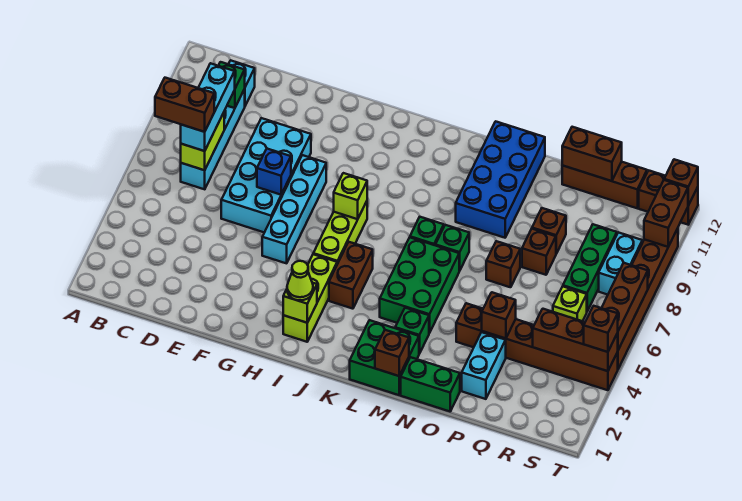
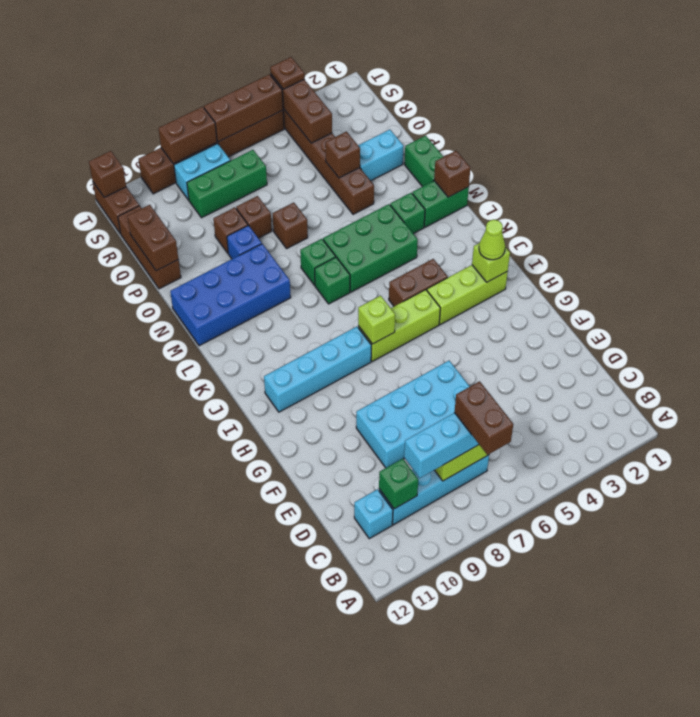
blue brick F7 level 2 -> blue brick O9 level 1
cyan brick G5:G8 level 1 -> cyan brick I8:I11 level 1
green brick L1:M2 level 1 -> green brick M1:M2 level 1
lime brick R6 level 1 -> none
brown brick T4 level 3 -> brown plate T4 level 3
brown brick T10:T11 level 2 -> brown brick T8:T9 level 2

